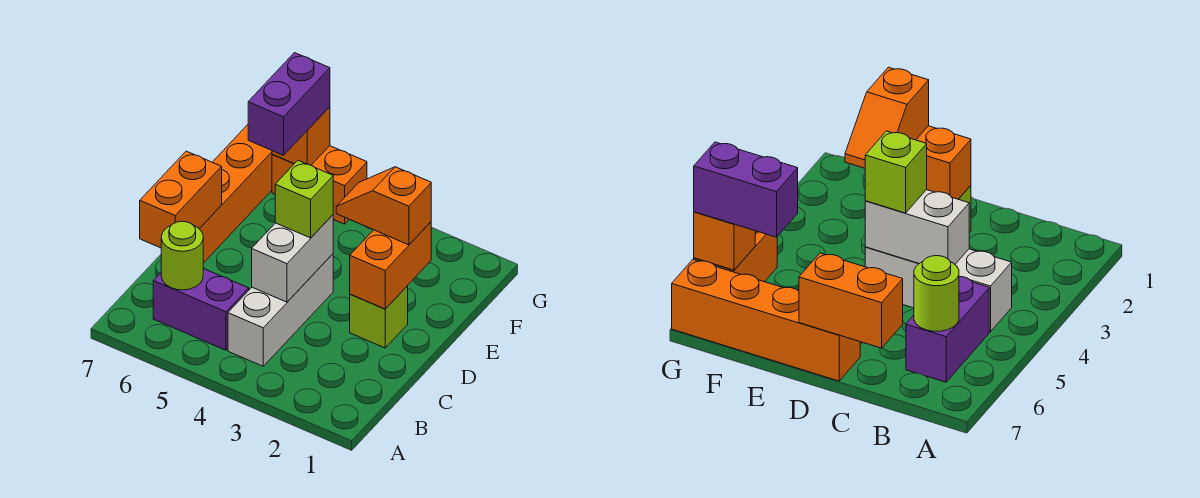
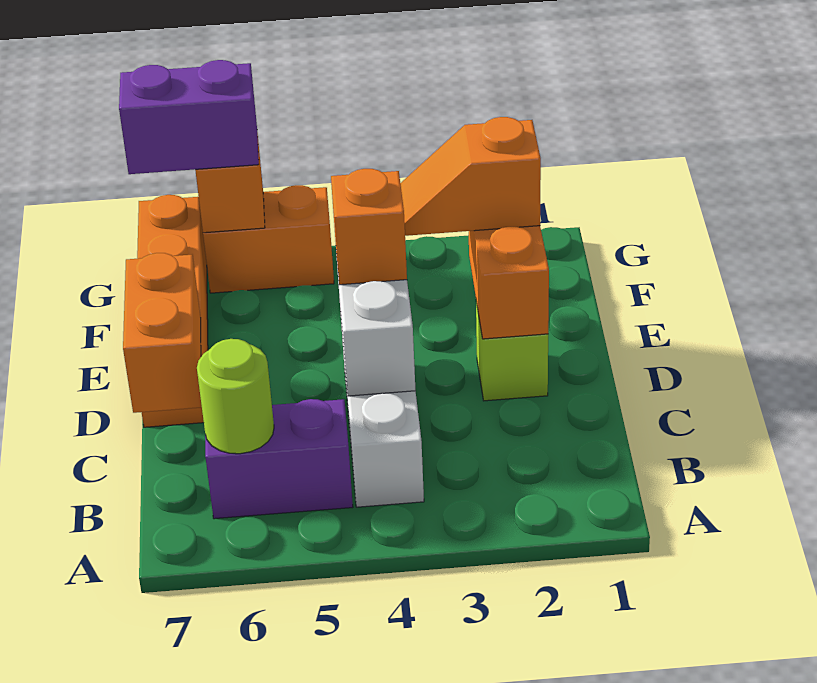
lime brick D4 level 3 -> orange brick D4 level 3
purple brick F6:G6 level 3 -> purple brick G6:G7 level 3

